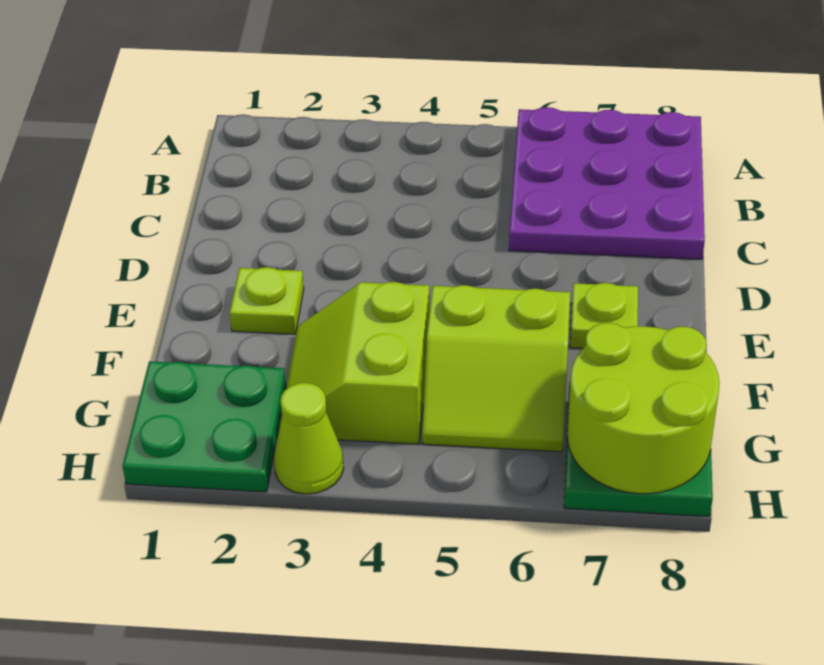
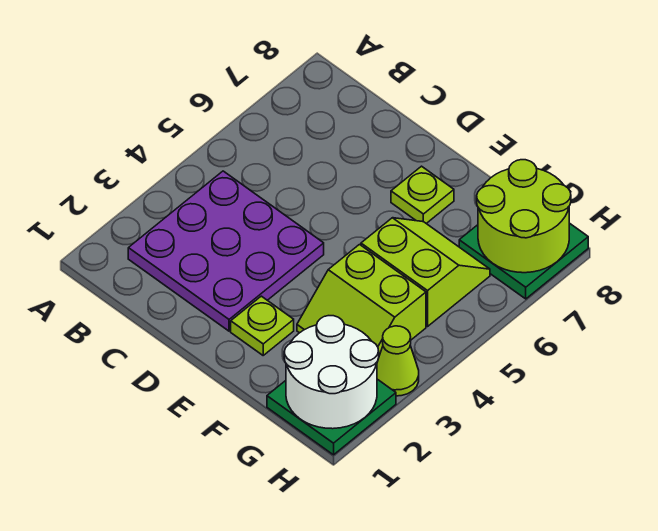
purple plate A6:C8 level 1 -> purple plate B2:D4 level 1
lime slope F5:G6 level 1 top F -> lime slope F5:G6 level 1 top 5
none -> white round brick G1:H2 level 2

